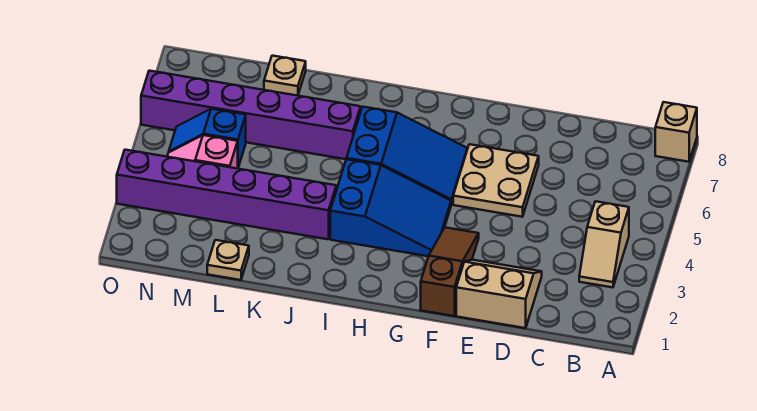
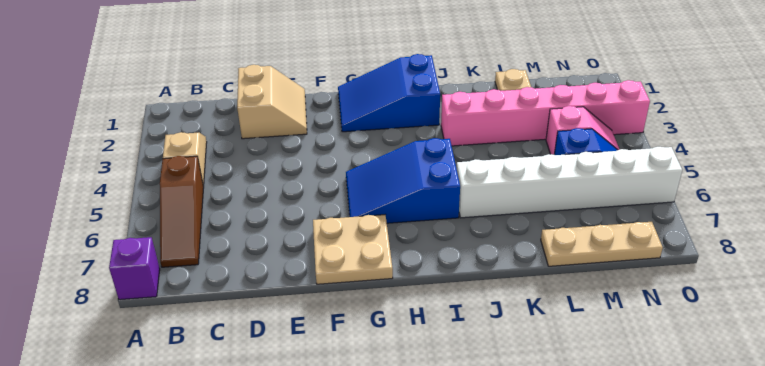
tan brick A8 level 1 -> purple brick A8 level 1
tan slope D1:E2 level 1 top 1 -> tan slope D1:E2 level 1 top D
tan plate E5:F6 level 1 -> tan plate F7:G8 level 1
brown slope F1:F3 level 1 top 1 -> brown slope B5:B7 level 1 top 5
blue slope G3:I4 level 1 top I -> blue slope G1:I2 level 1 top I
purple brick J3:O3 level 1 -> pink brick J3:O3 level 1
purple brick J6:O6 level 1 -> white brick J6:O6 level 1
tan plate L8 level 1 -> tan plate L8:N8 level 1

